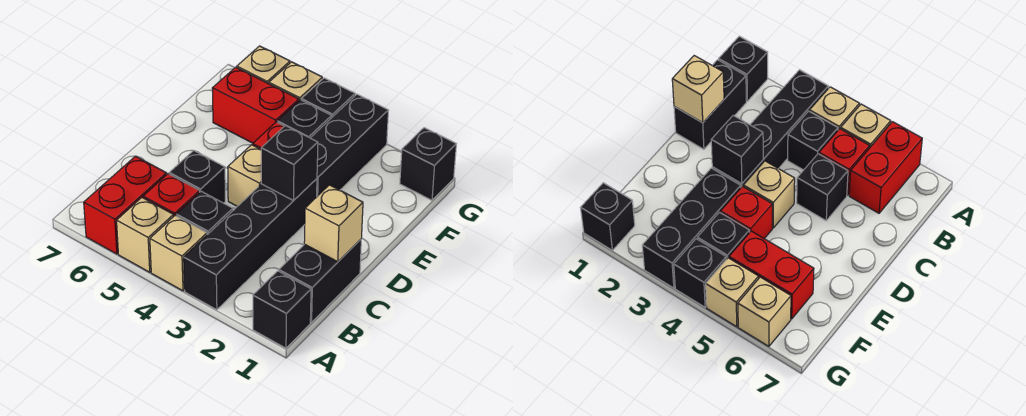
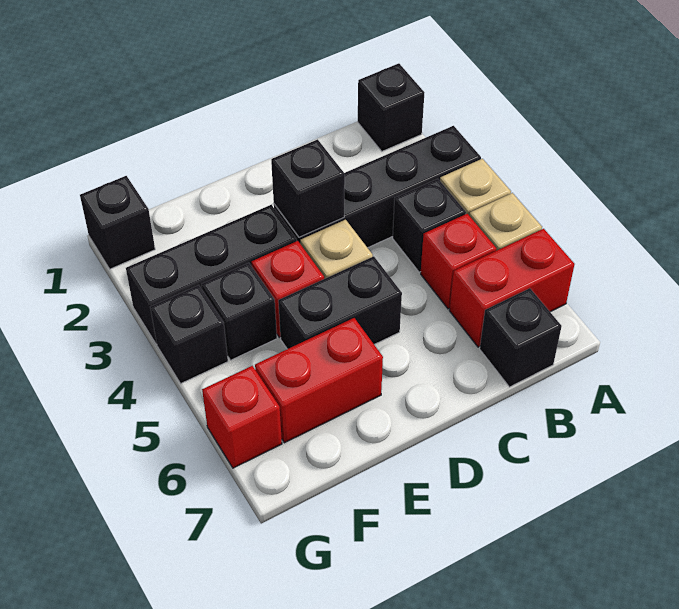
black brick B1:C1 level 1 -> black brick D5:E5 level 1
tan brick C1 level 2 -> none
black brick C5 level 1 -> black brick B7 level 1
red brick F5:F6 level 1 -> red brick E6:F6 level 1
tan brick G5 level 1 -> none
tan brick G6 level 1 -> red brick G6 level 1

